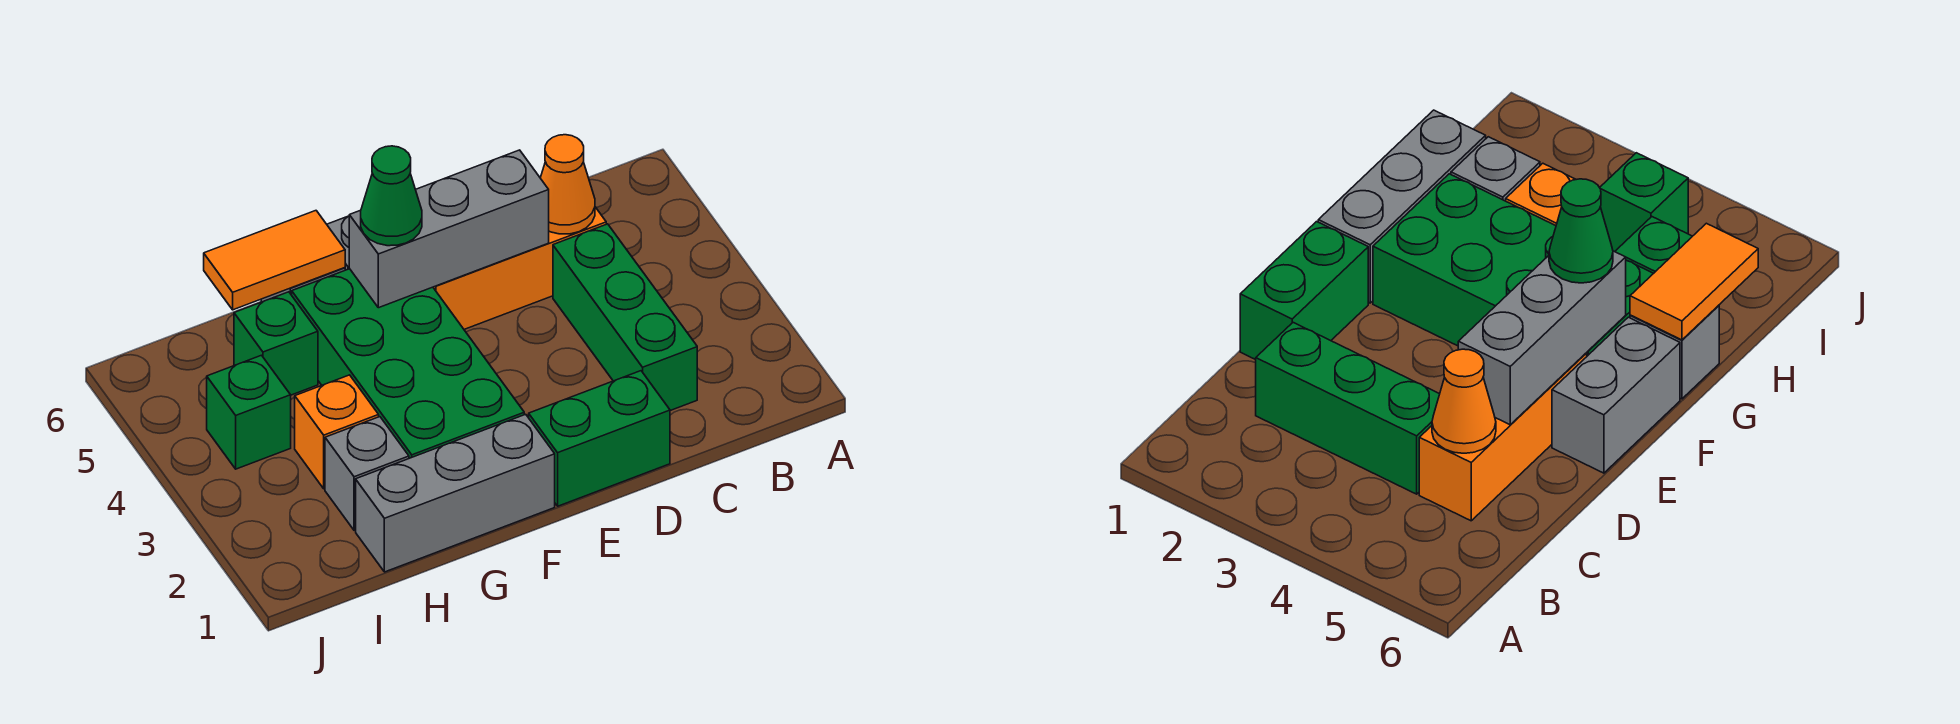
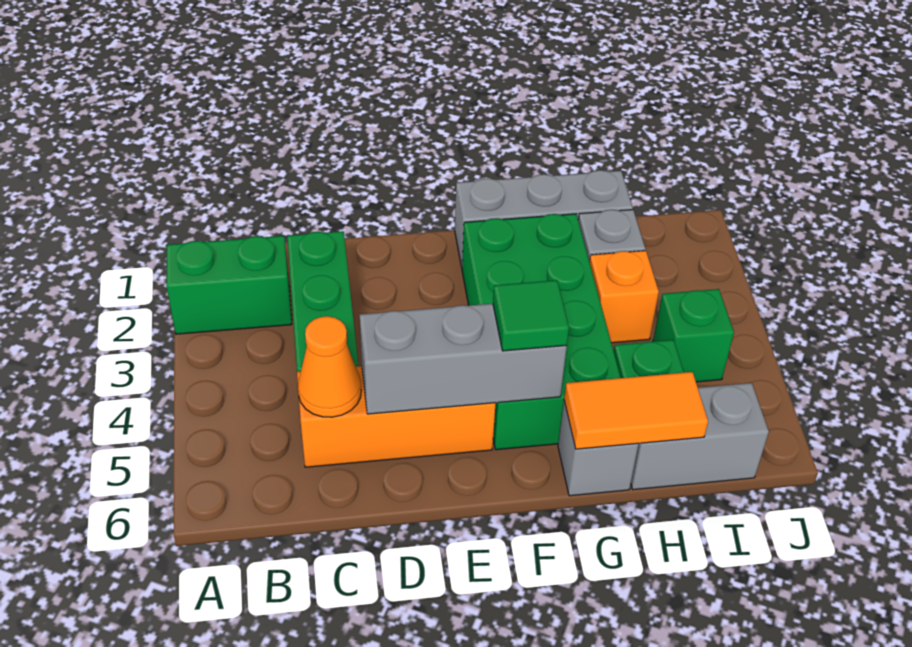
green brick D1:E1 level 1 -> green brick A2:B2 level 1
grey brick E6:F6 level 1 -> grey brick H6:I6 level 1
green cone F5 level 3 -> green tile F5 level 3

